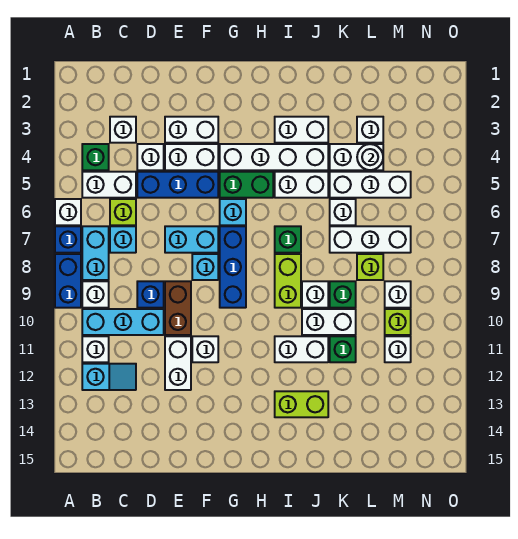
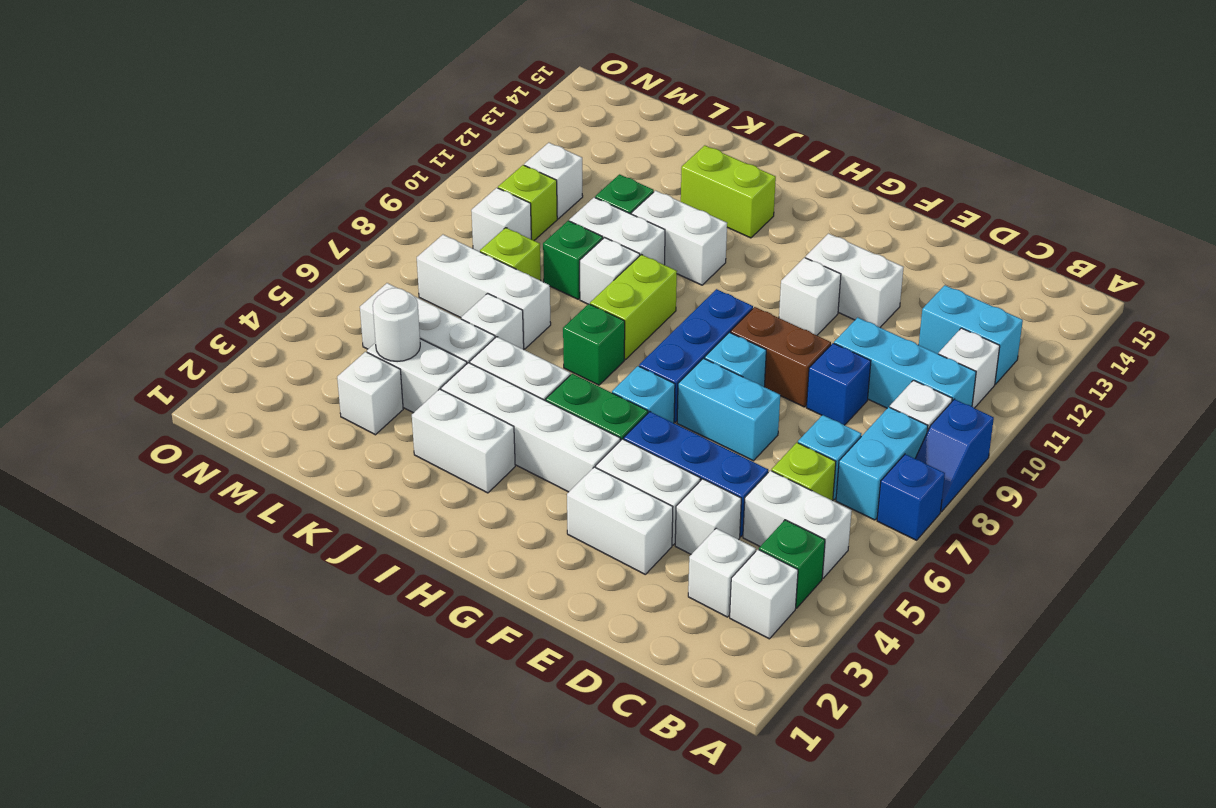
white brick A6 level 1 -> white brick B3 level 1
blue brick A8:A9 level 1 -> blue slope A8:A9 level 1 top 9
cyan slope B12:C12 level 1 top B -> cyan brick B12:C12 level 1
brown brick E9:E10 level 1 -> brown brick E9:F9 level 1
white brick E11:E12 level 1 -> white brick E12:F12 level 1

